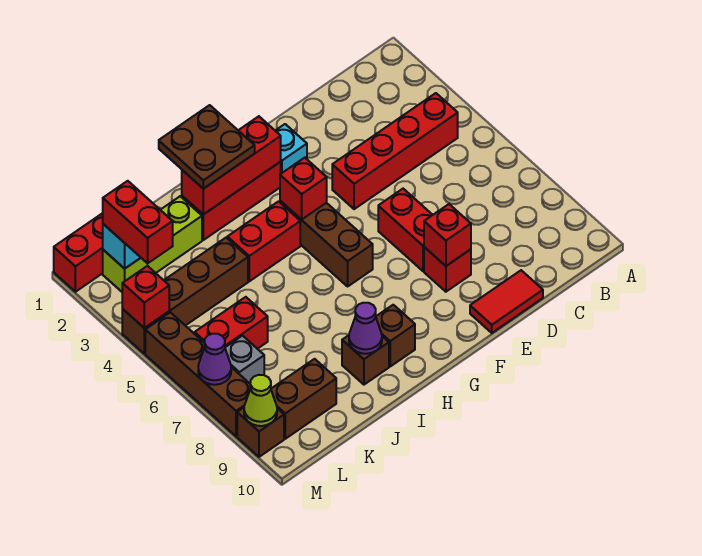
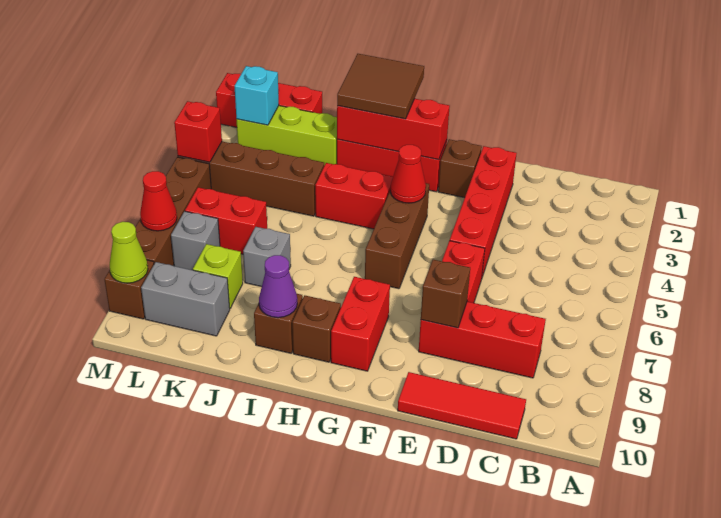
red brick B4:E4 level 1 -> red brick E2:E5 level 1
red tile D10:E10 level 1 -> red tile C10:E10 level 1
red brick E8 level 1 -> red brick C8:E8 level 1
red brick E8 level 2 -> brown brick E8 level 2
cyan brick F2 level 1 -> brown brick F2 level 1
red brick G4 level 2 -> red cone G4 level 2
brown plate H1:I2 level 3 -> brown tile H1:I2 level 3
none -> grey brick J7 level 1
none -> lime brick K8 level 1
brown brick K9:L9 level 1 -> grey brick K9:L9 level 1
red brick L2:L3 level 3 -> red brick G8:G9 level 1
purple cone M7 level 2 -> red cone M7 level 2

